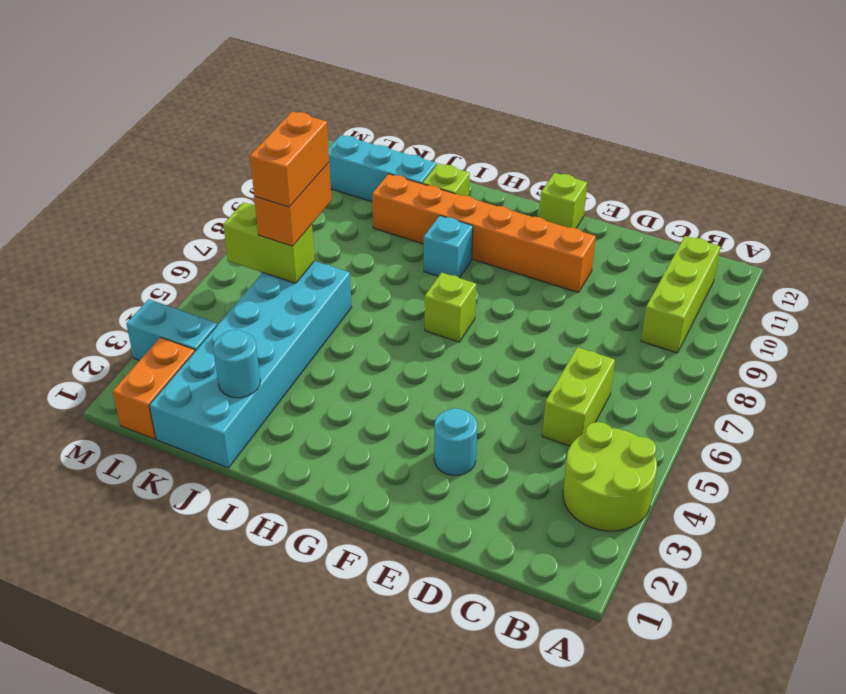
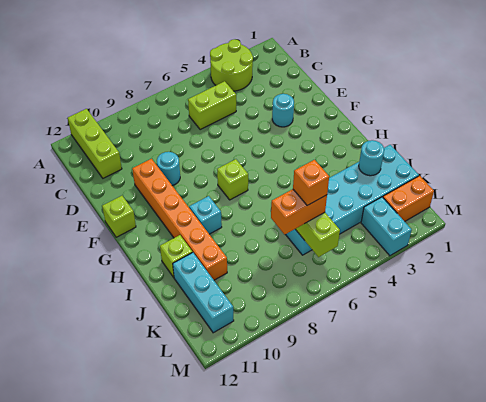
lime brick B9:B11 level 1 -> lime brick A11:C11 level 1
none -> cyan round brick E9 level 1
orange brick K6:K7 level 4 -> orange brick K6 level 4

